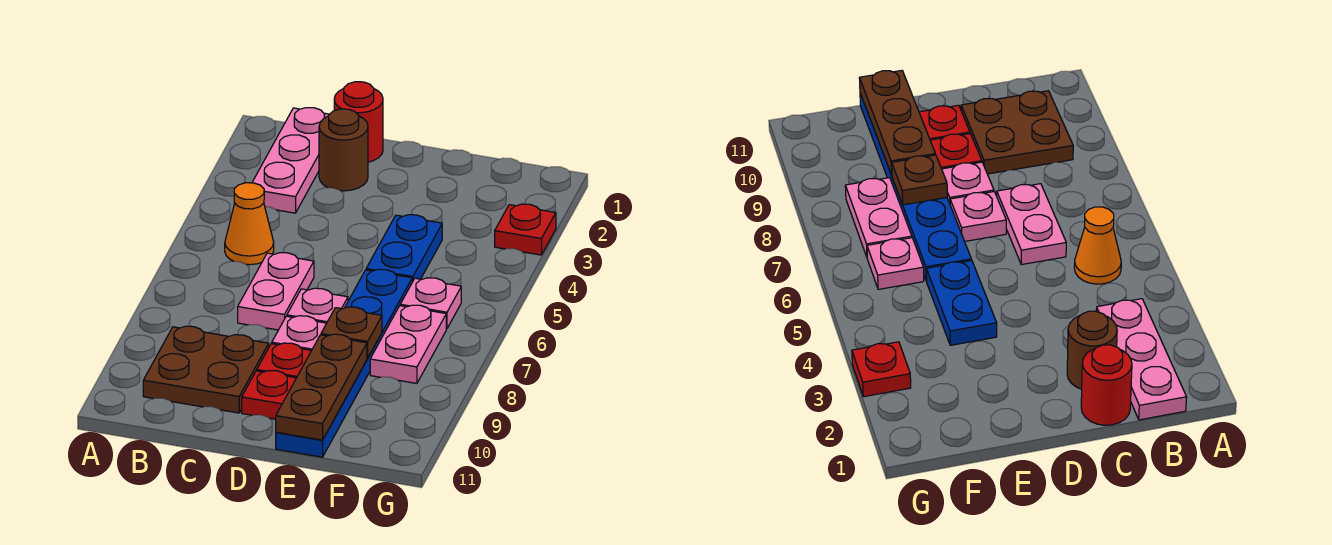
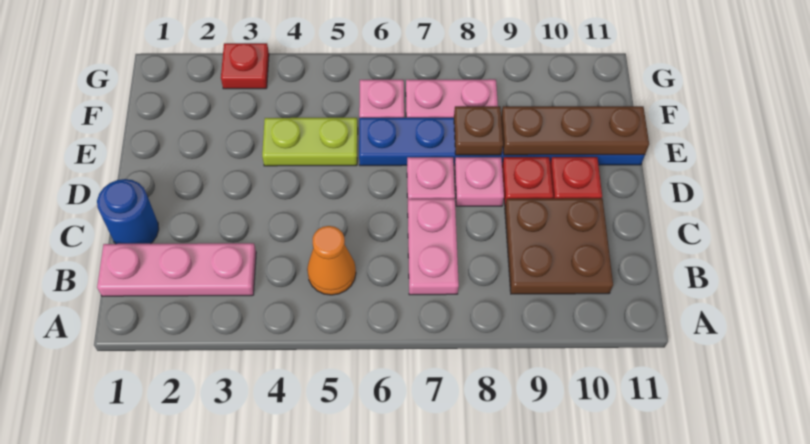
red round brick C1 level 1 -> blue round brick C1 level 1
brown round brick C2 level 1 -> none
pink plate C6:C7 level 1 -> pink plate B7:C7 level 1
blue plate E4:E5 level 1 -> lime plate E4:E5 level 1

